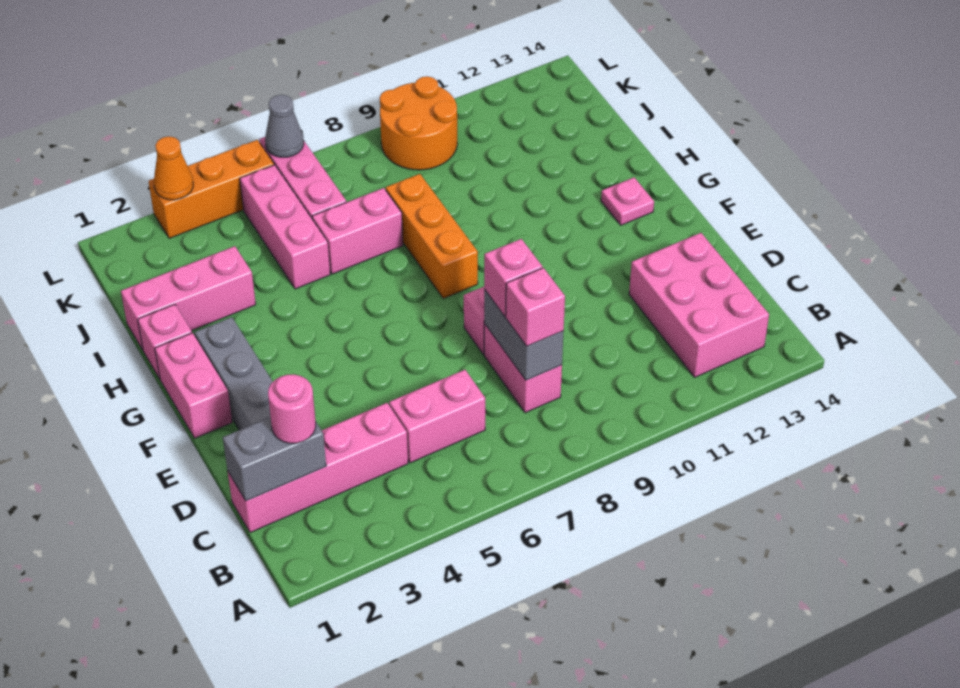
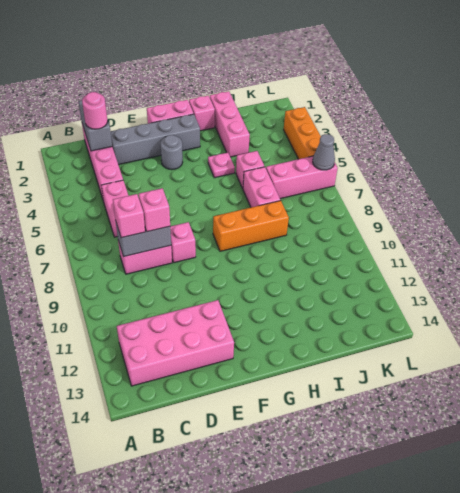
pink brick B12:D13 level 1 -> pink brick B12:E13 level 1
none -> grey round brick F3 level 1
pink plate G13 level 1 -> pink plate H4 level 1
pink brick I5:K5 level 1 -> pink brick I5 level 1
orange round brick K9:L10 level 1 -> none
orange cone L3 level 2 -> none

